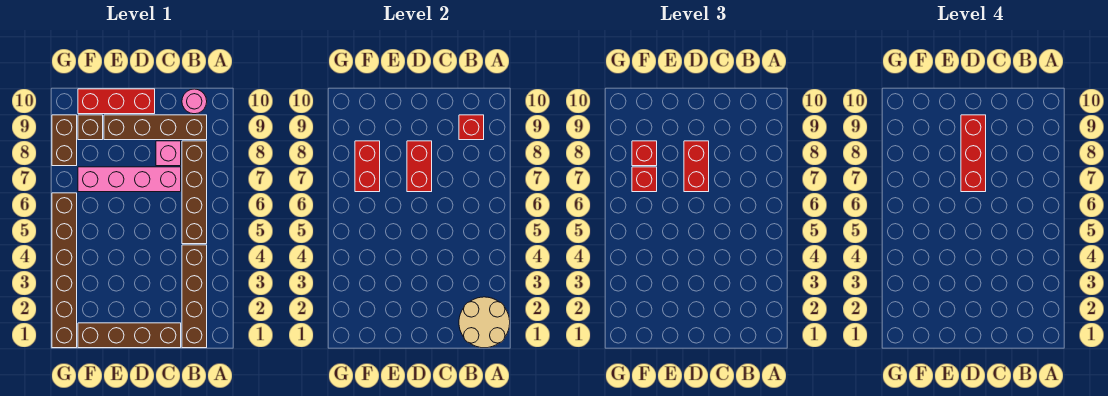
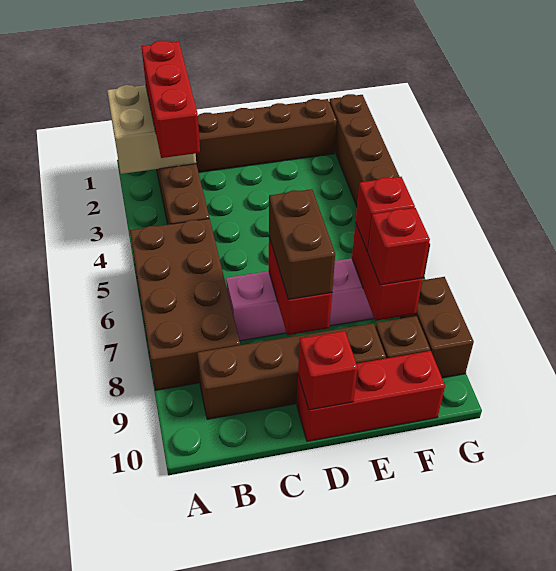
tan round brick A1:B2 level 2 -> tan brick A1:B2 level 2
brown brick B5:B8 level 1 -> brown brick A5:B8 level 1
red brick B9 level 2 -> red brick D10 level 2
pink round brick B10 level 1 -> none
pink brick C8 level 1 -> none
red brick D7:D8 level 3 -> brown brick D7:D8 level 3
red brick D7:D9 level 4 -> red brick B1:B3 level 3

